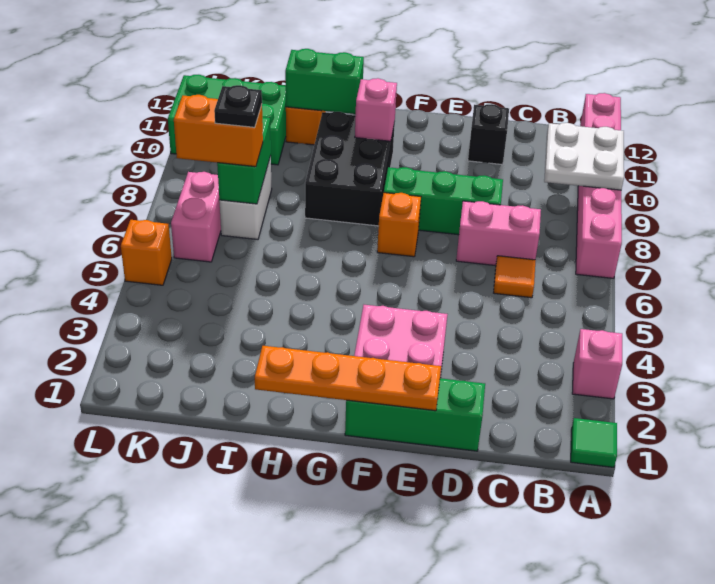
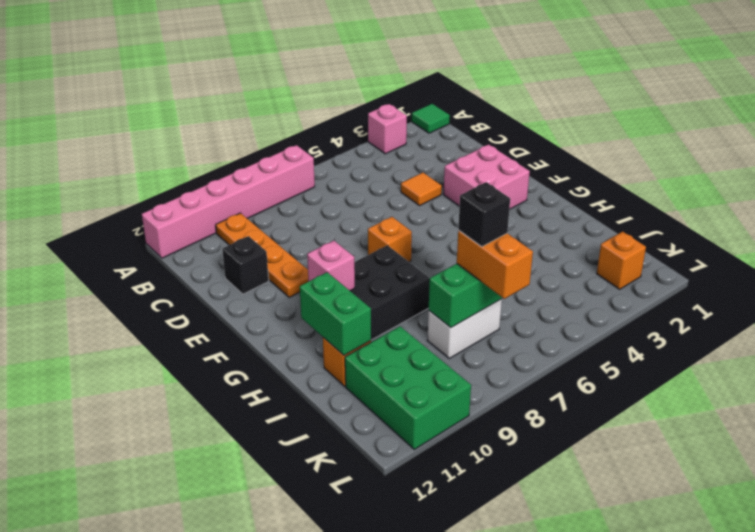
white plate A9:B10 level 2 -> none
orange tile C6 level 1 -> orange tile D4 level 1
pink brick C7:D7 level 1 -> none
green brick D1:F1 level 1 -> none
green brick D8:F8 level 1 -> none
orange plate E1:H1 level 2 -> orange plate B10:E10 level 1
black plate J7 level 4 -> black brick J7 level 4
pink brick K6:K7 level 1 -> none
orange brick L5 level 1 -> orange brick K2 level 1

